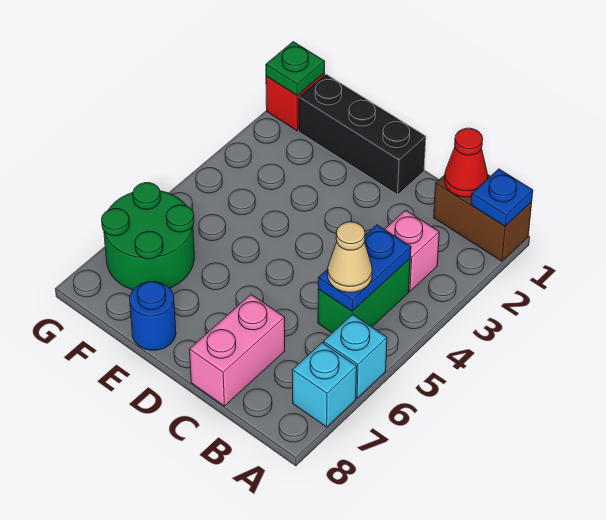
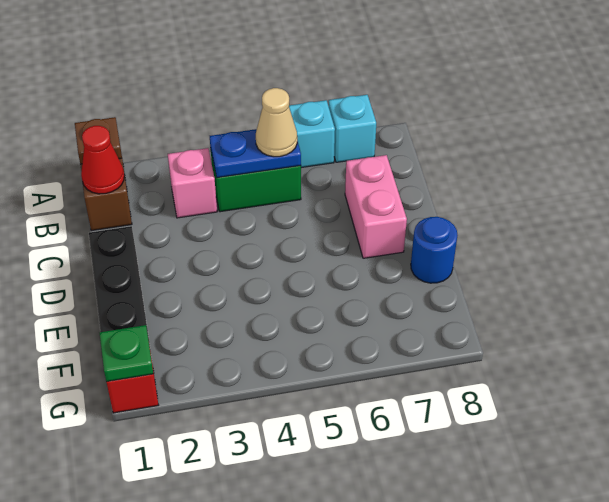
blue plate A1 level 2 -> brown plate A1 level 2
pink brick C7:C8 level 1 -> pink brick C7:D7 level 1
green round brick F6:G7 level 1 -> none

